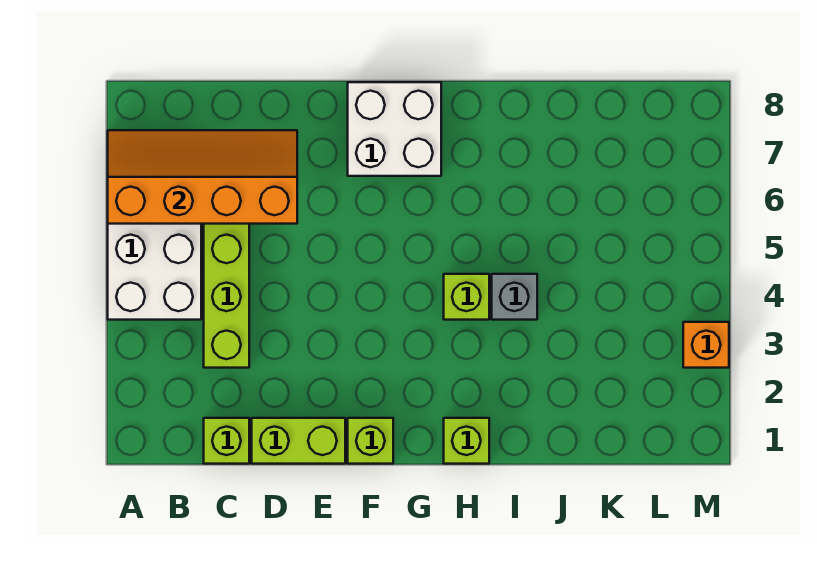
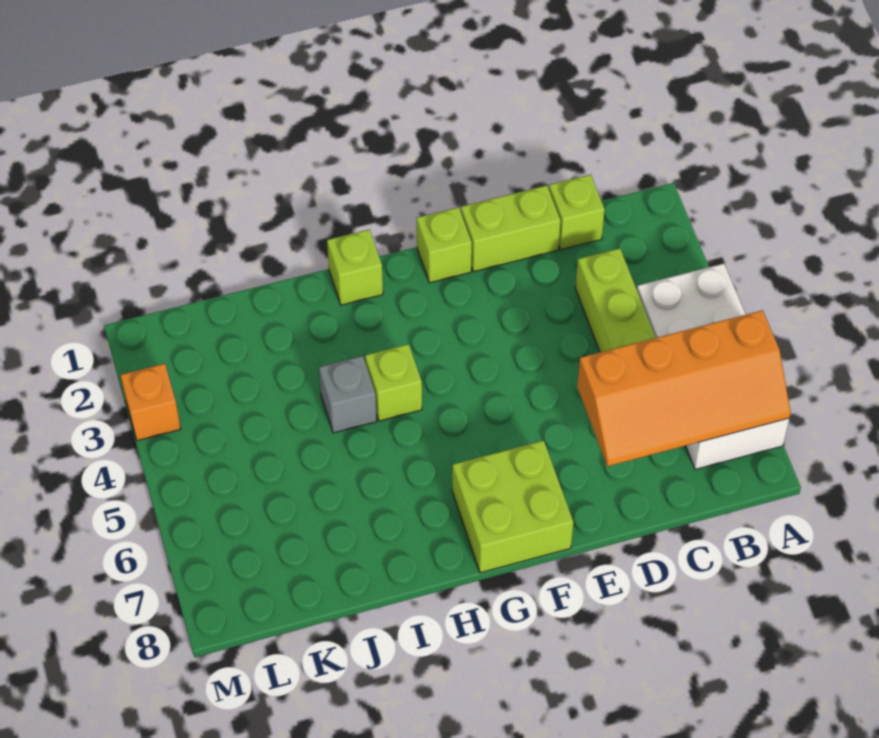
white brick F7:G8 level 1 -> lime brick F7:G8 level 1

